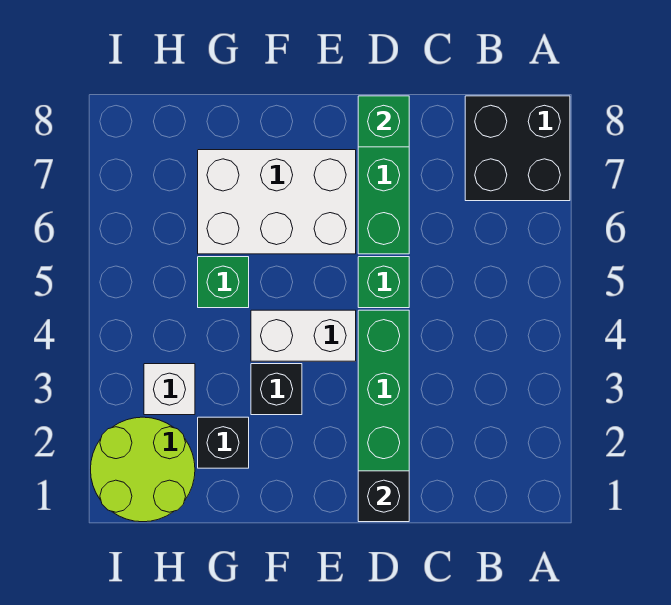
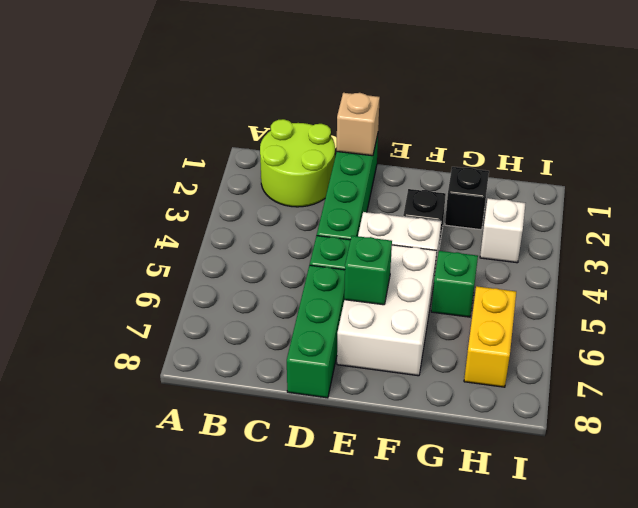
black brick A7:B8 level 1 -> none
black brick D1 level 2 -> tan brick D1 level 2
green brick D8 level 2 -> green brick E6 level 2
white brick E6:G7 level 1 -> white brick E5:F7 level 1
lime round brick H1:I2 level 1 -> lime round brick B1:C2 level 1
none -> yellow brick H6:H7 level 1

